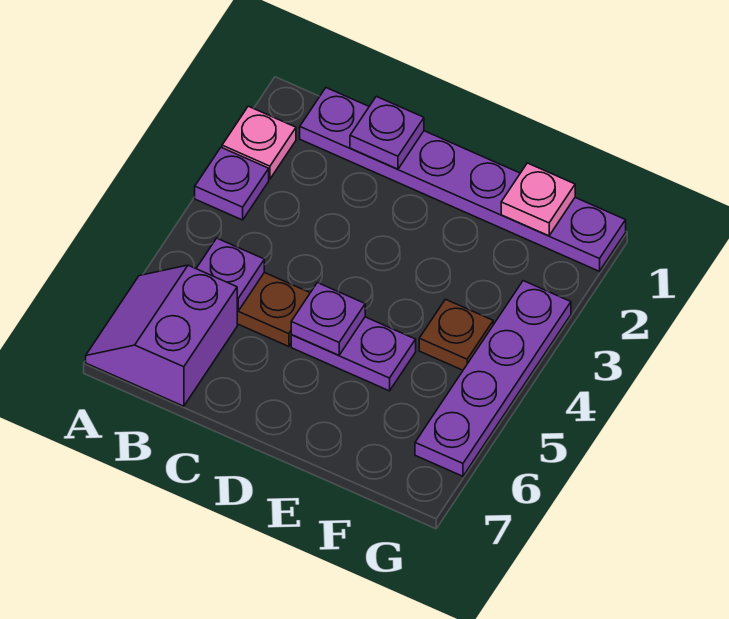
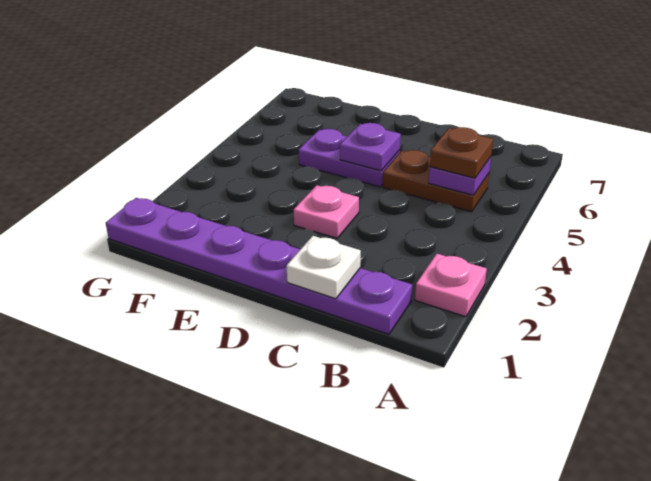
purple plate A3 level 1 -> none
purple slope A6:B7 level 1 top B -> none
purple plate C1 level 2 -> white plate C1 level 2
pink plate F1 level 2 -> pink plate D3 level 1
brown plate F4 level 1 -> brown plate B5 level 3
purple plate G3:G6 level 1 -> none

